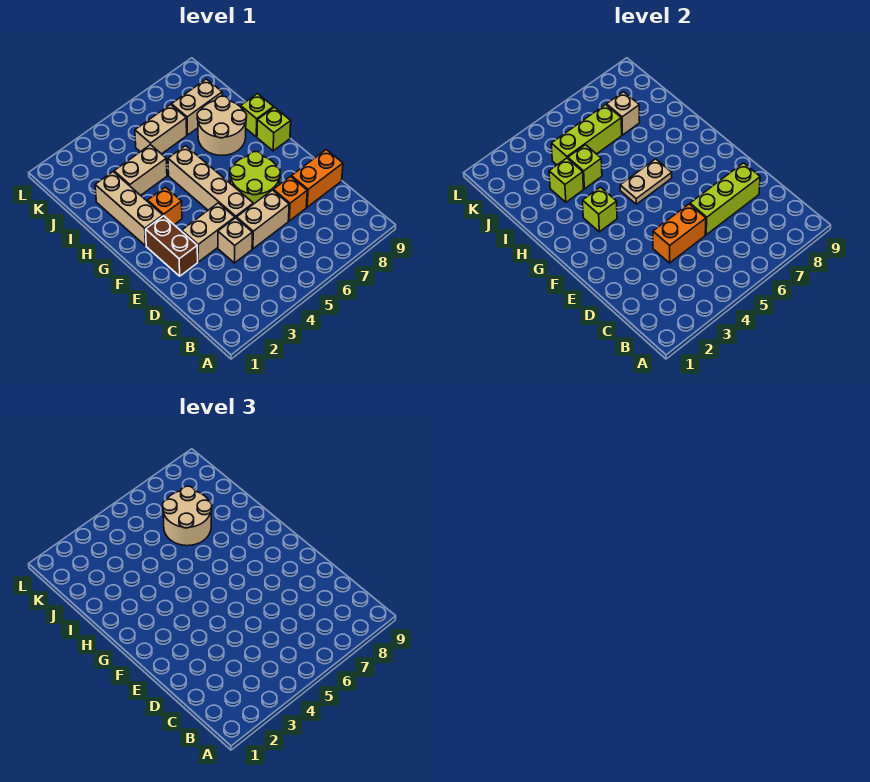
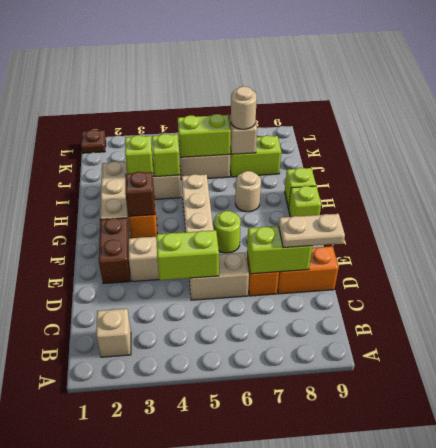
tan brick D4 level 1 -> tan brick B2 level 1
orange brick D4:D5 level 2 -> lime brick D4:D5 level 2
lime brick D6:D8 level 2 -> lime brick D7:D8 level 2
lime round brick E6:F7 level 1 -> lime round brick F6 level 1
lime brick G3 level 2 -> brown brick G3 level 2
tan plate G5:G6 level 2 -> tan plate D8:D9 level 3
tan round brick H7:I8 level 1 -> tan round brick H7 level 1
tan round brick I6:J7 level 3 -> tan round brick J7 level 3
lime brick J4:J6 level 2 -> lime brick J5:J6 level 2
tan brick J7:J8 level 1 -> lime brick J7:J8 level 1
none -> brown plate L1 level 1

